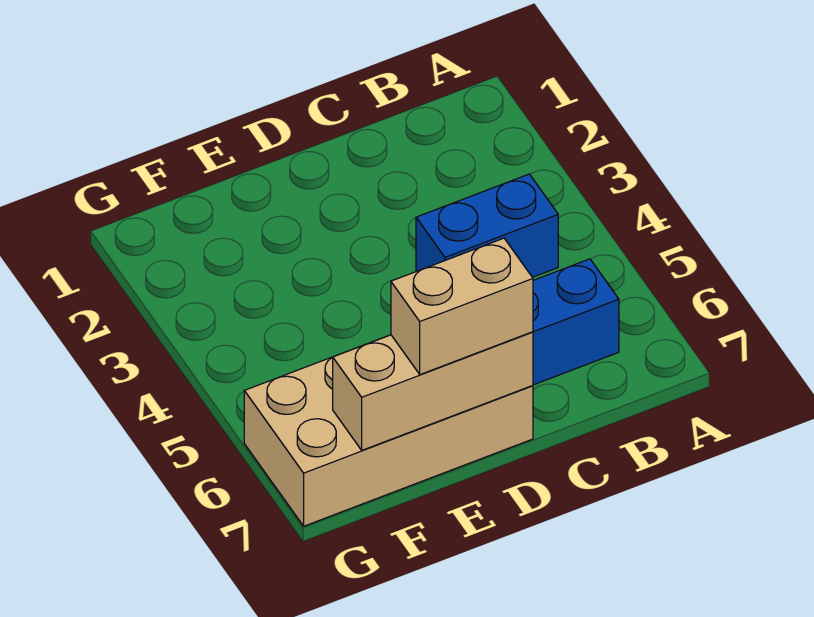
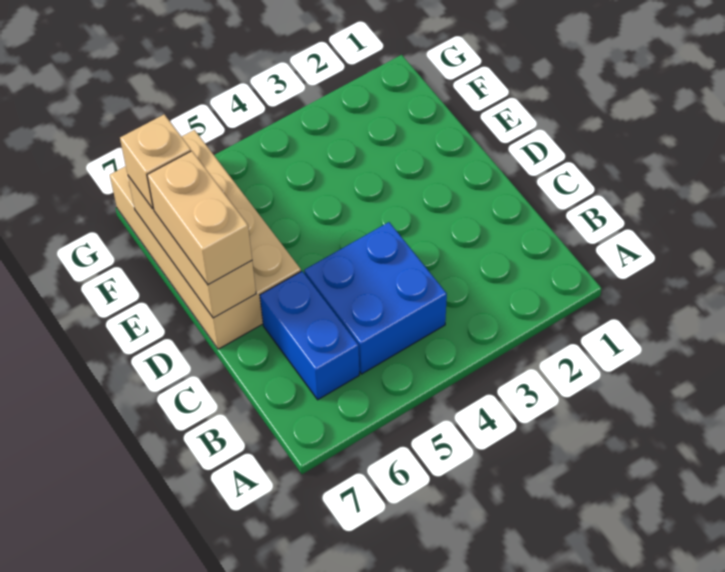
blue brick B4:C4 level 1 -> blue brick B4:C5 level 1
none -> tan brick F7 level 3

